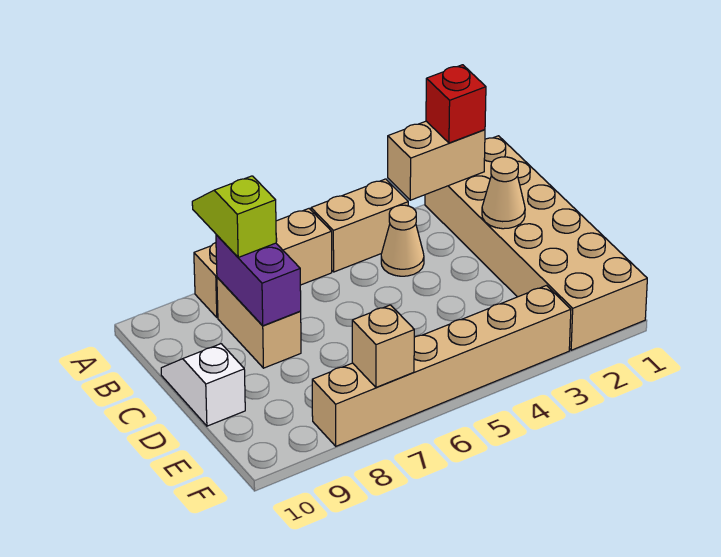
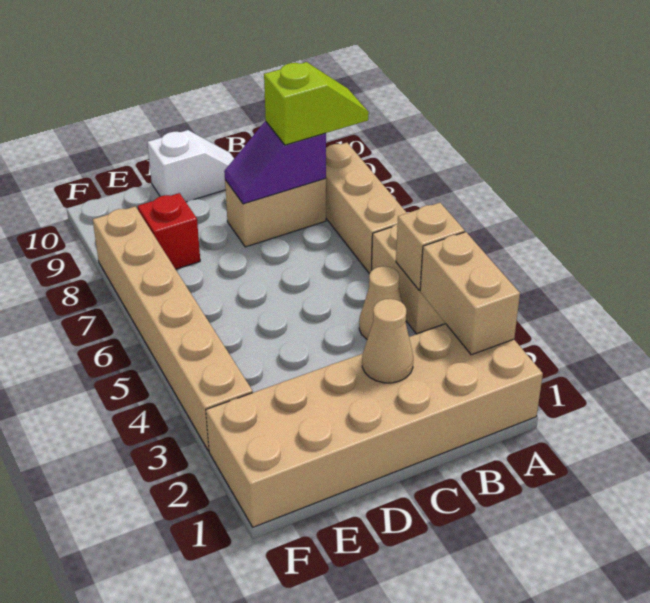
red brick A2 level 3 -> red brick E8 level 1
purple brick B8:C8 level 2 -> purple slope B8:C8 level 2 top B
tan brick F7 level 2 -> tan brick A4 level 2

